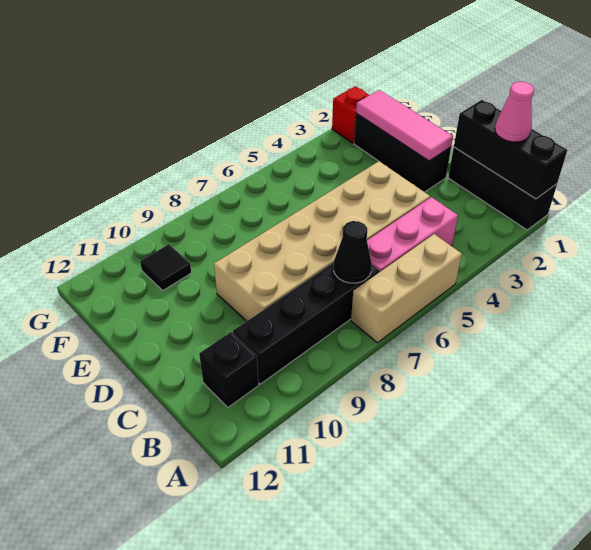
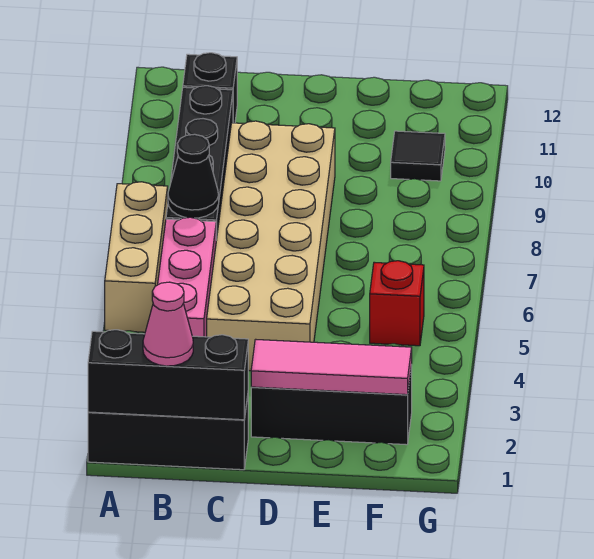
red brick G2 level 1 -> red brick F5 level 1

